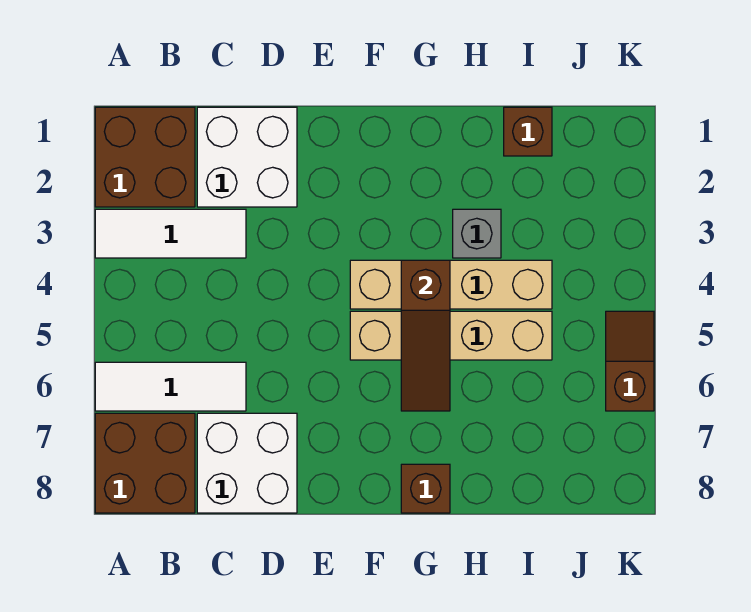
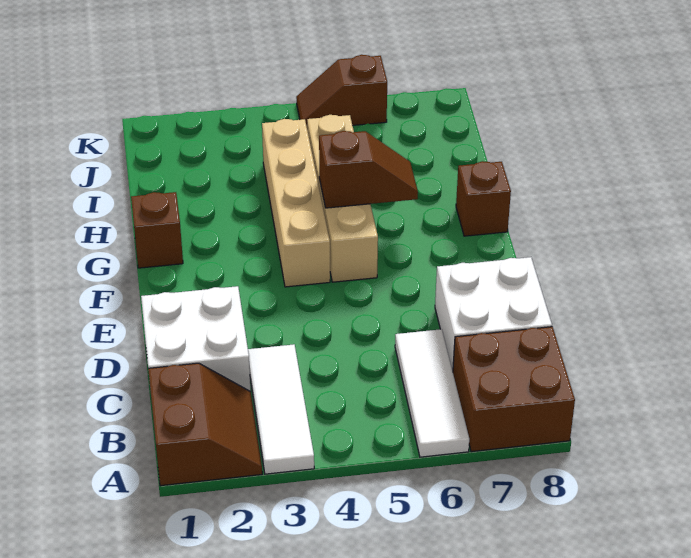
brown brick A1:B2 level 1 -> brown slope A1:B2 level 1 top 1
brown slope G4:G6 level 2 top 4 -> brown slope G5:G6 level 2 top 5
grey brick H3 level 1 -> none
brown brick I1 level 1 -> brown brick G1 level 1

